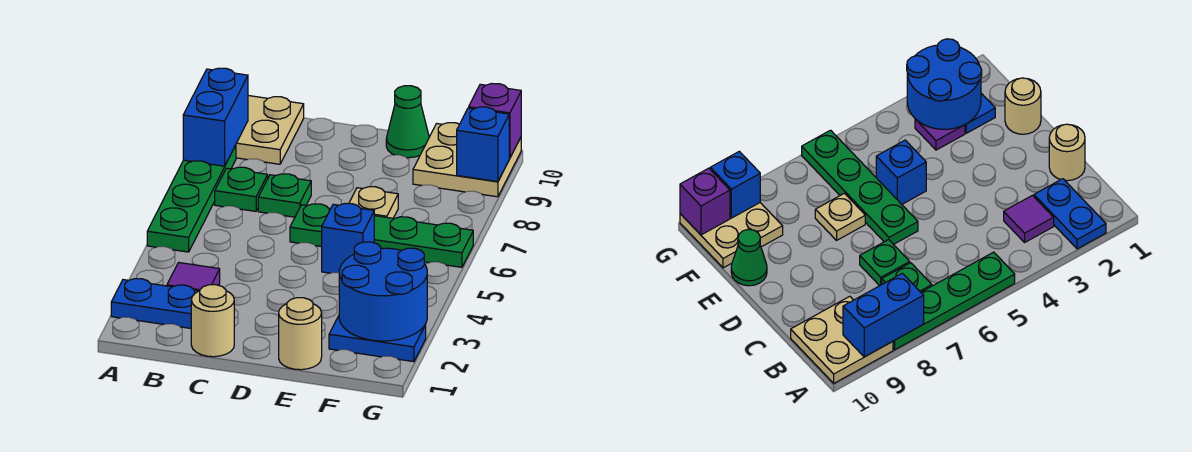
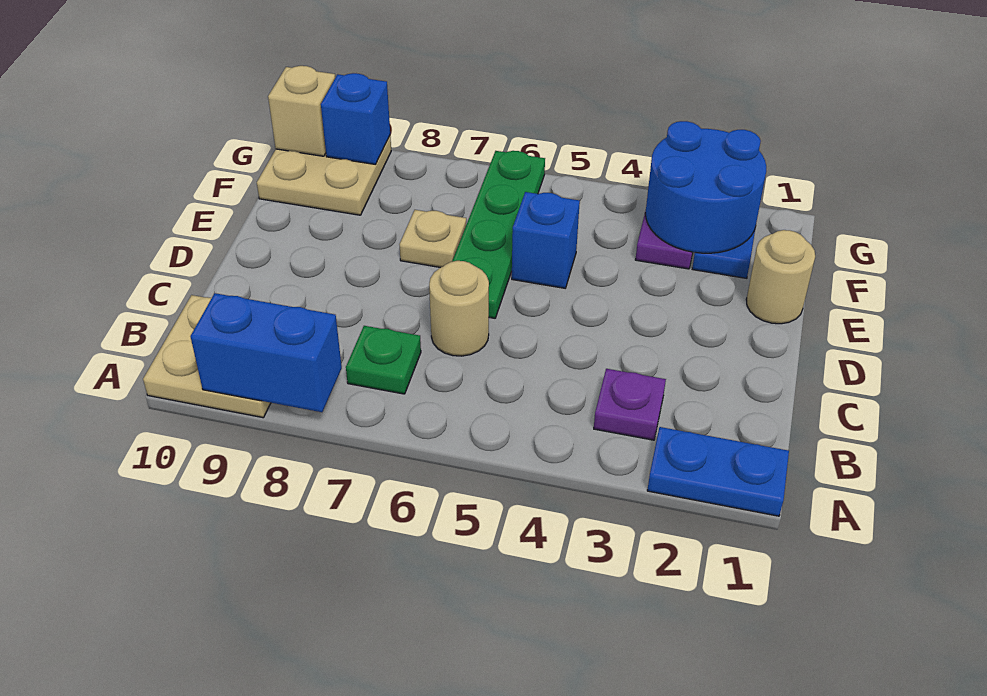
blue plate A2:B2 level 1 -> blue plate A1:A2 level 1
green plate A5:A8 level 1 -> none
purple tile B3 level 1 -> purple plate B3 level 1
tan round brick C1 level 1 -> tan round brick C6 level 1
green plate C7 level 1 -> none
green cone E10 level 1 -> none
purple brick G10 level 2 -> tan brick G10 level 2

